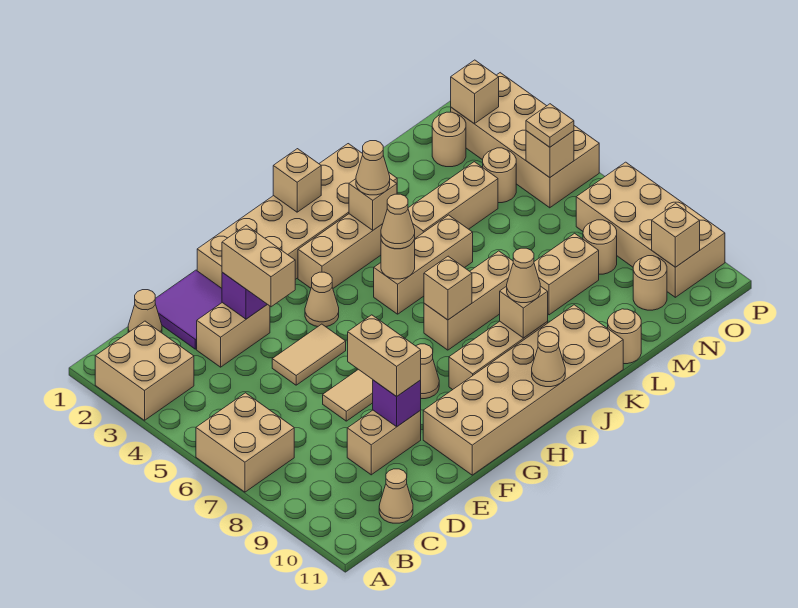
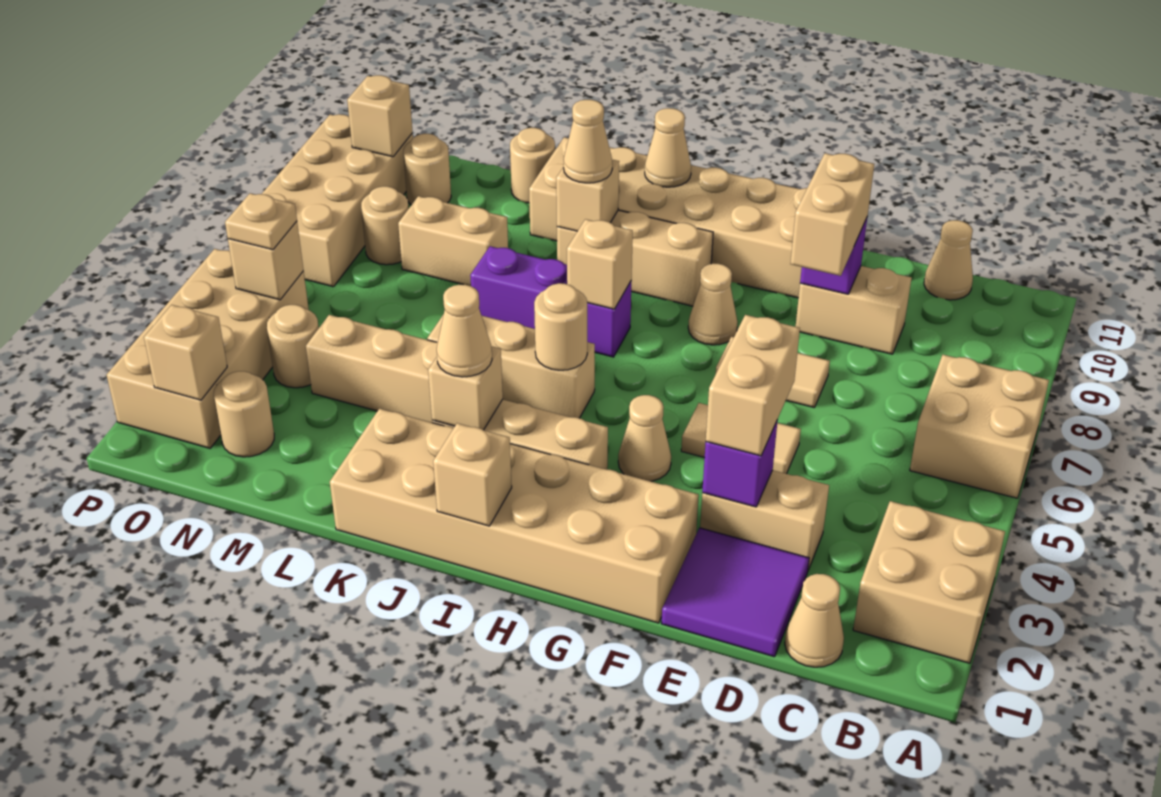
tan cone I5 level 3 -> none
tan brick I7:K7 level 1 -> purple brick I7:K7 level 1

